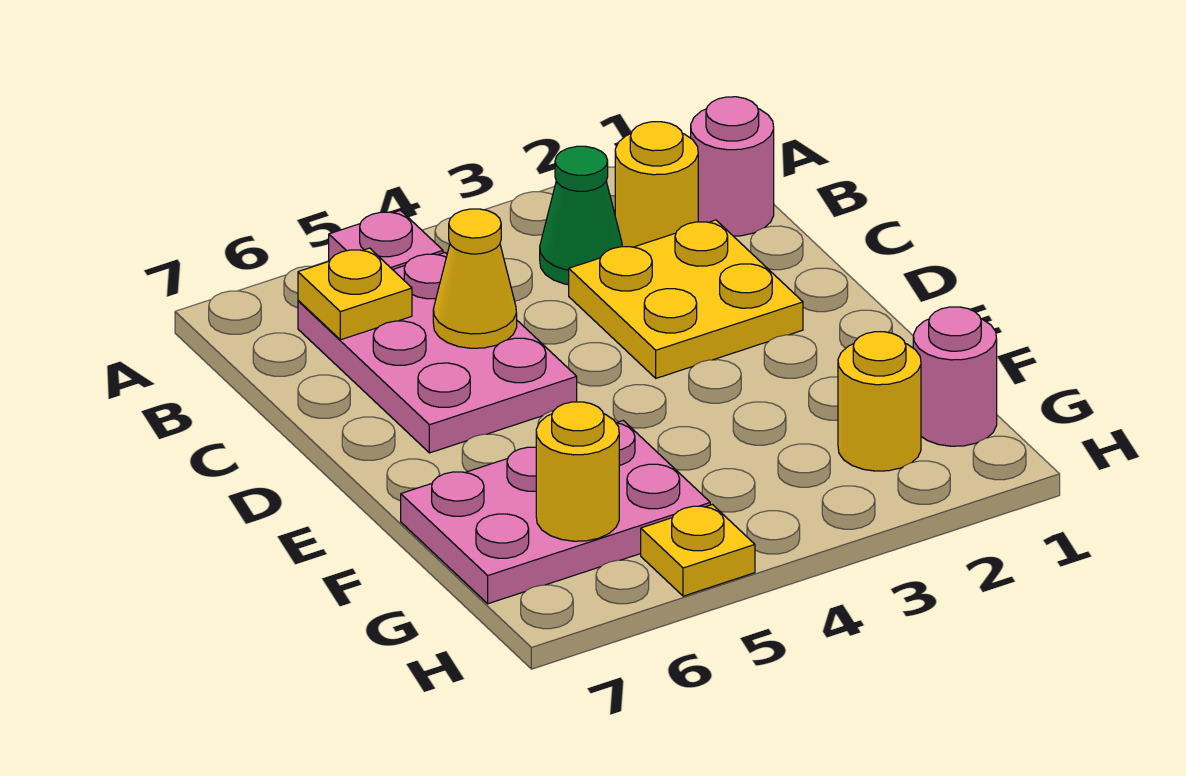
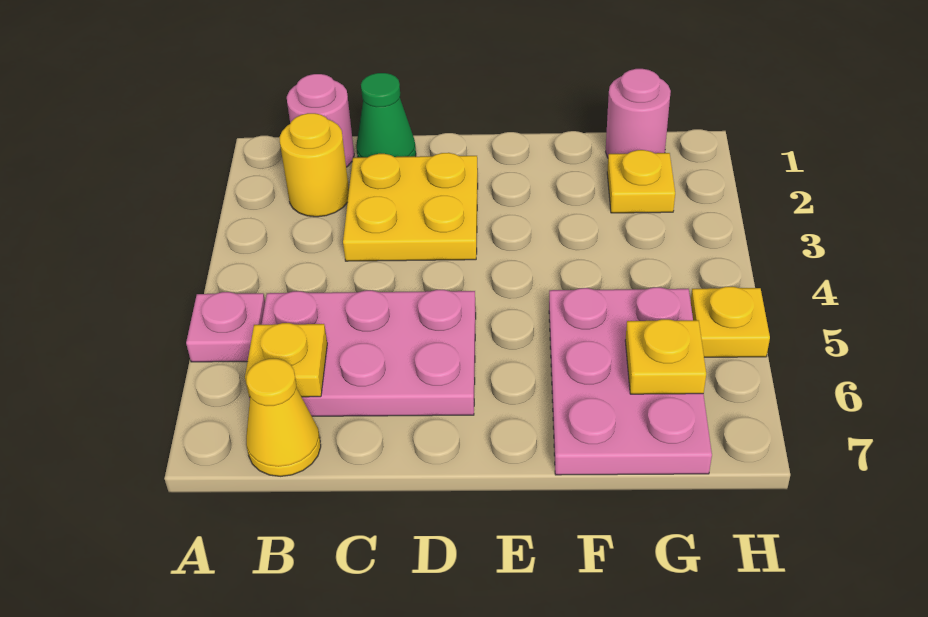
green cone B3 level 1 -> green cone C1 level 1
yellow cone C5 level 2 -> yellow cone B7 level 1
yellow round brick G2 level 1 -> yellow plate G2 level 1
yellow round brick G6 level 2 -> yellow plate G6 level 2

